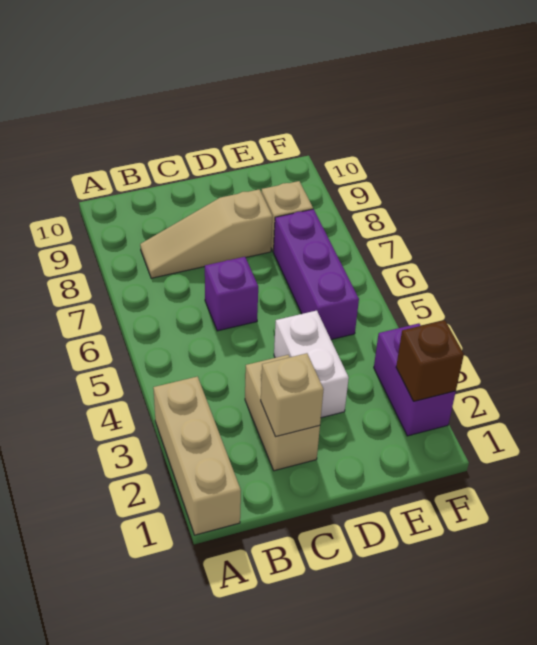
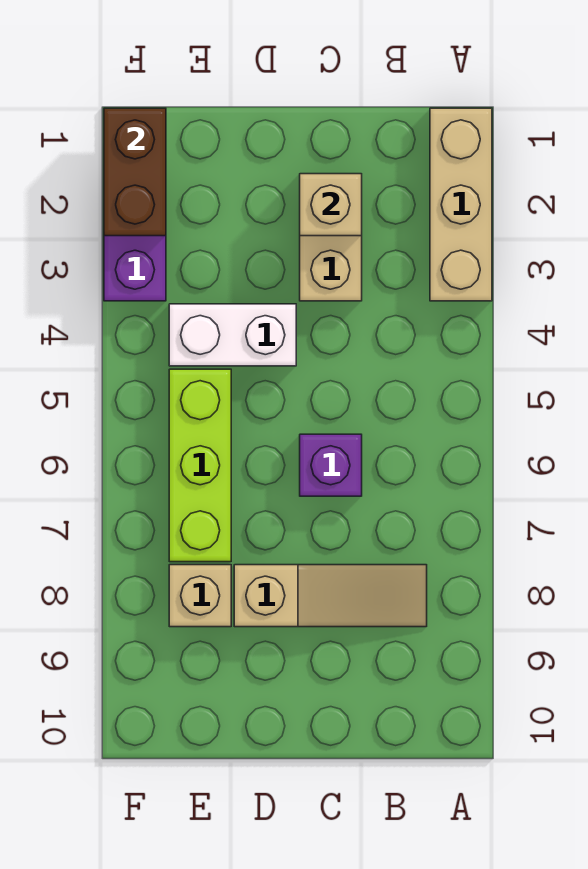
white brick D3:D4 level 1 -> white brick D4:E4 level 1
purple brick E5:E7 level 1 -> lime brick E5:E7 level 1
brown brick F2 level 2 -> brown brick F1:F2 level 2

